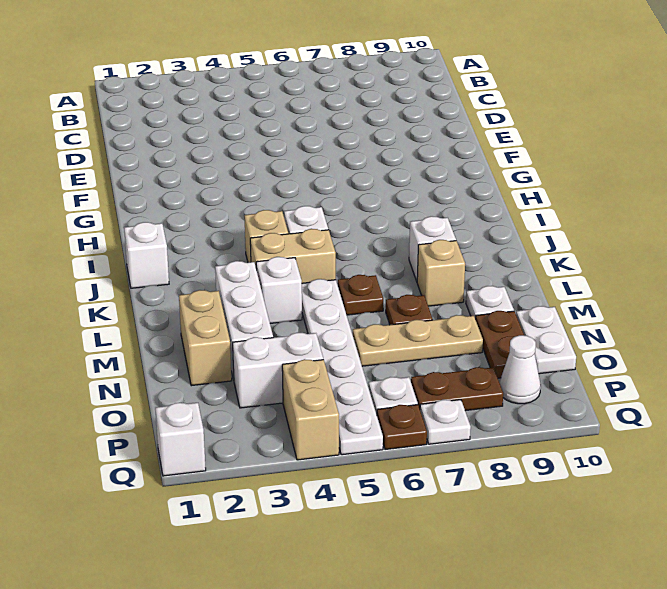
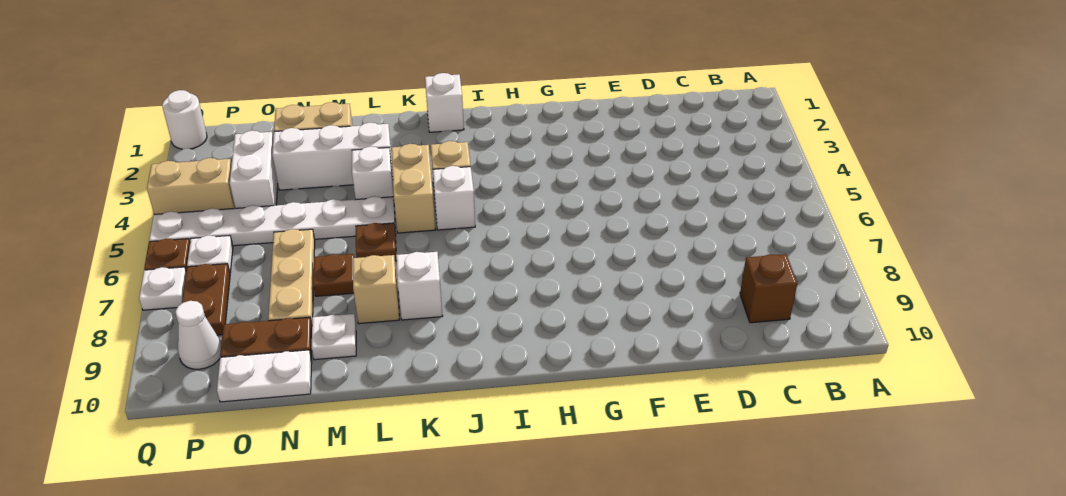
none -> brown brick C9 level 1
white brick Q1 level 1 -> white round brick Q1 level 1

